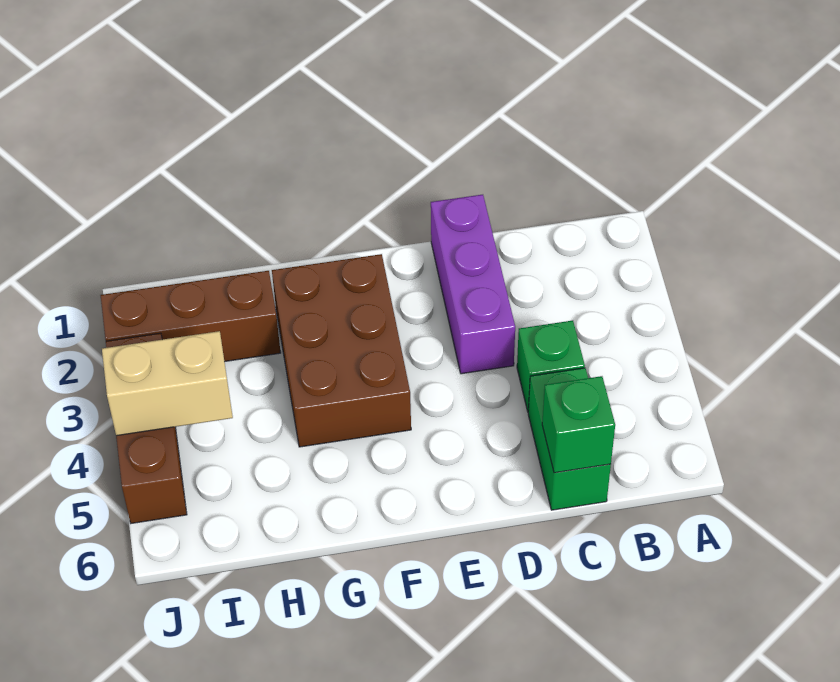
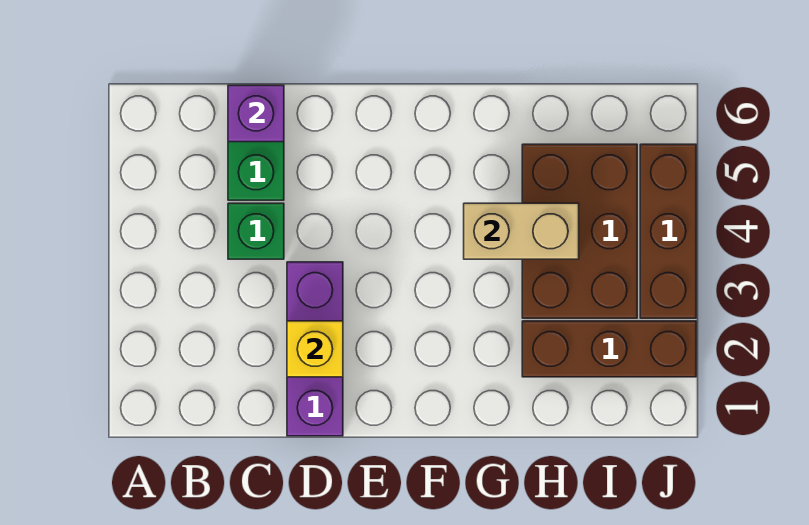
green brick C6 level 2 -> purple brick C6 level 2
none -> yellow brick D2 level 2
brown brick F2:G4 level 1 -> brown brick H3:I5 level 1
tan brick I4:J4 level 2 -> tan brick G4:H4 level 2

